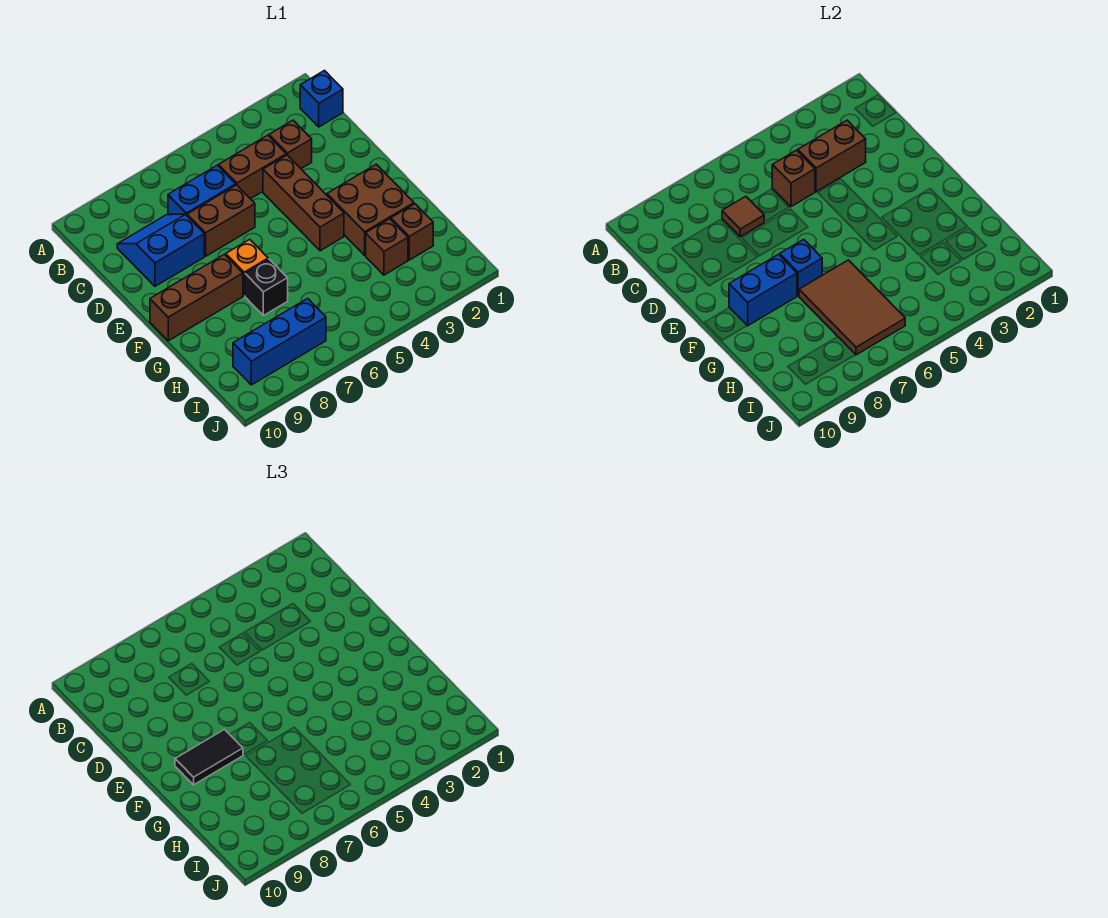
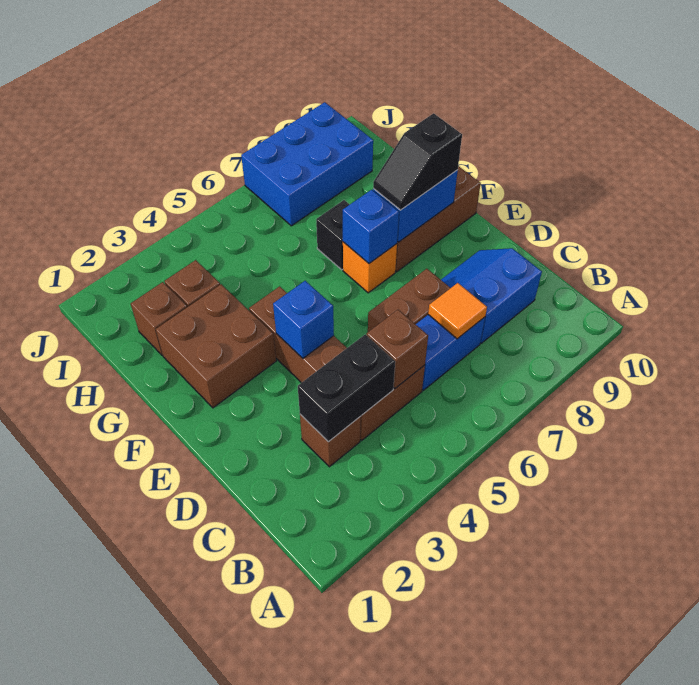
blue brick B1 level 1 -> blue brick E4 level 2
brown brick C3:C4 level 2 -> black brick C3:C4 level 2
brown tile C7 level 2 -> orange tile C7 level 2
blue slope C8:D9 level 1 top D -> blue slope C8:D9 level 1 top C
black tile F8:F9 level 3 -> black slope F8:F9 level 3 top 9
brown tile G6:I7 level 2 -> none
blue brick I7:I9 level 1 -> blue brick I7:J9 level 1

